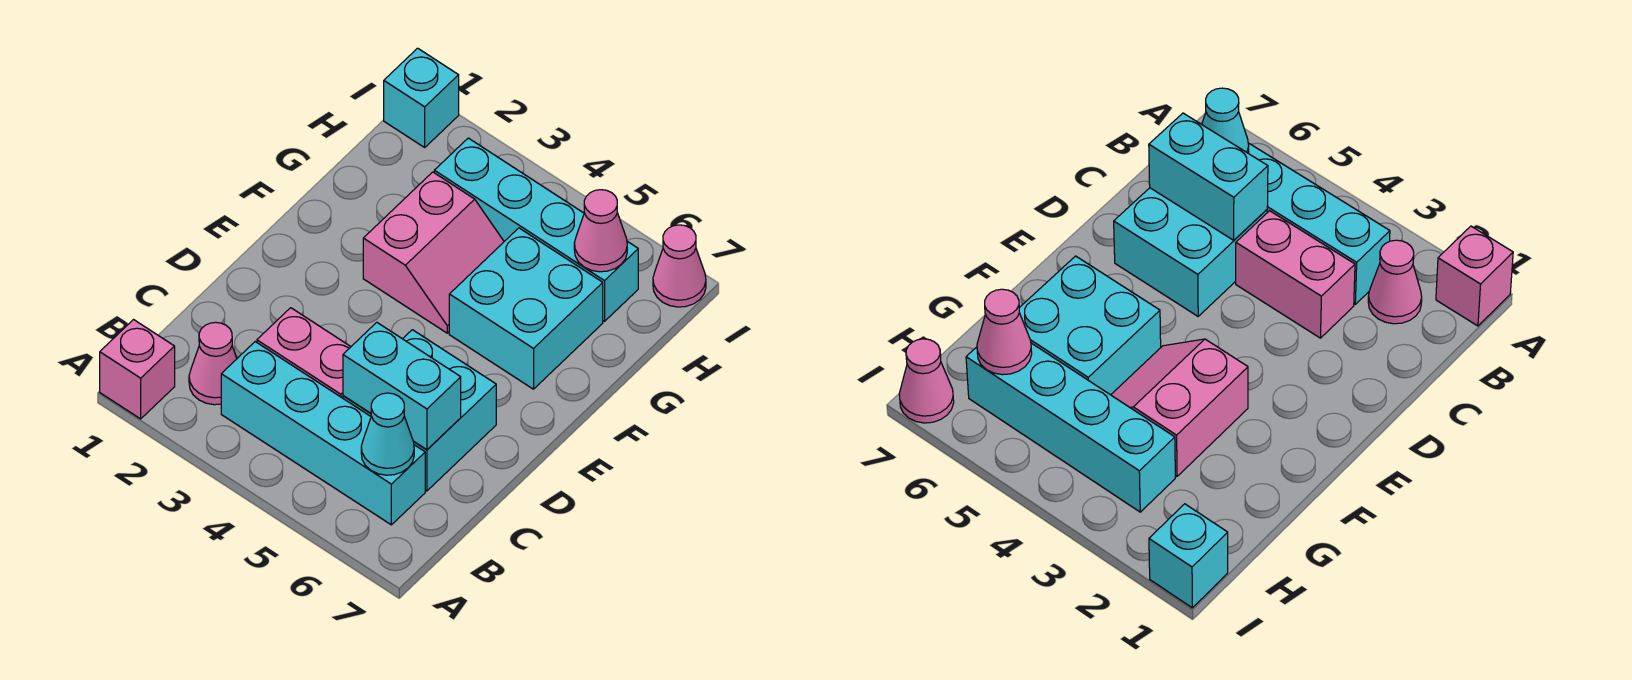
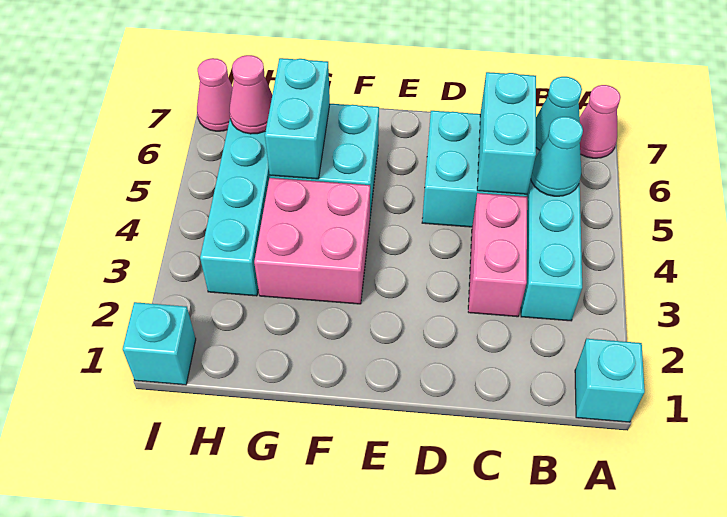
pink brick A1 level 1 -> cyan brick A1 level 1
pink cone B2 level 1 -> pink cone A7 level 1
none -> cyan cone B5 level 2
pink slope F3:G4 level 1 top 3 -> pink brick F3:G4 level 1
none -> cyan brick G5:G6 level 2

